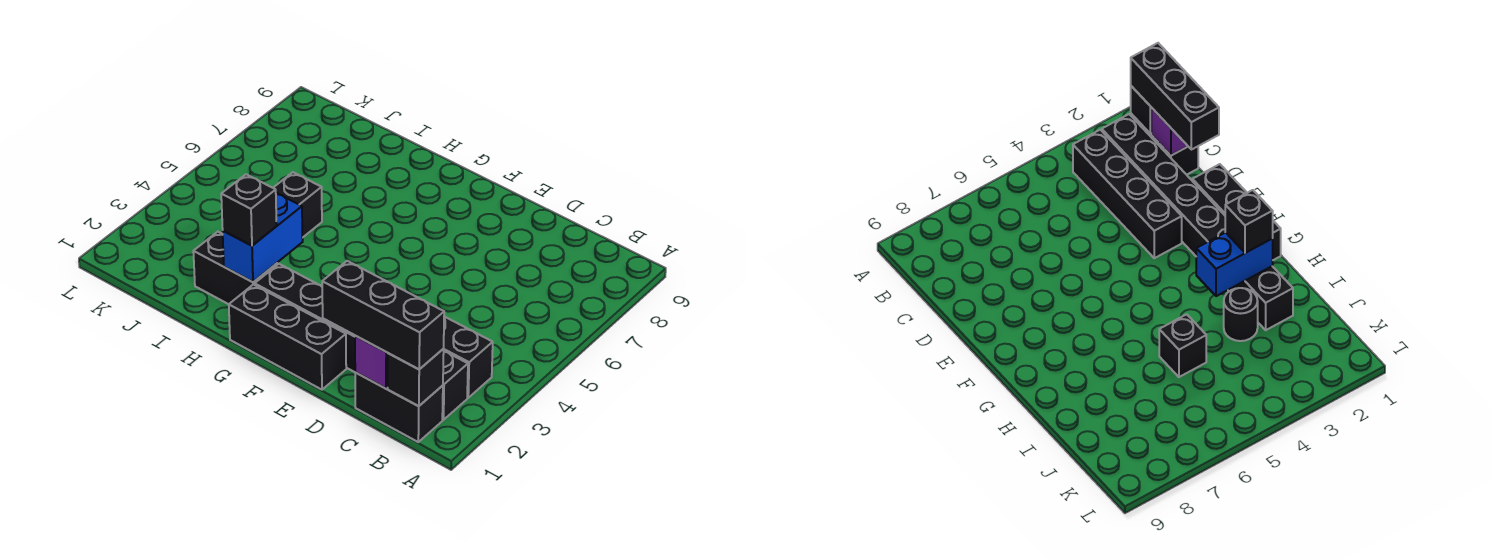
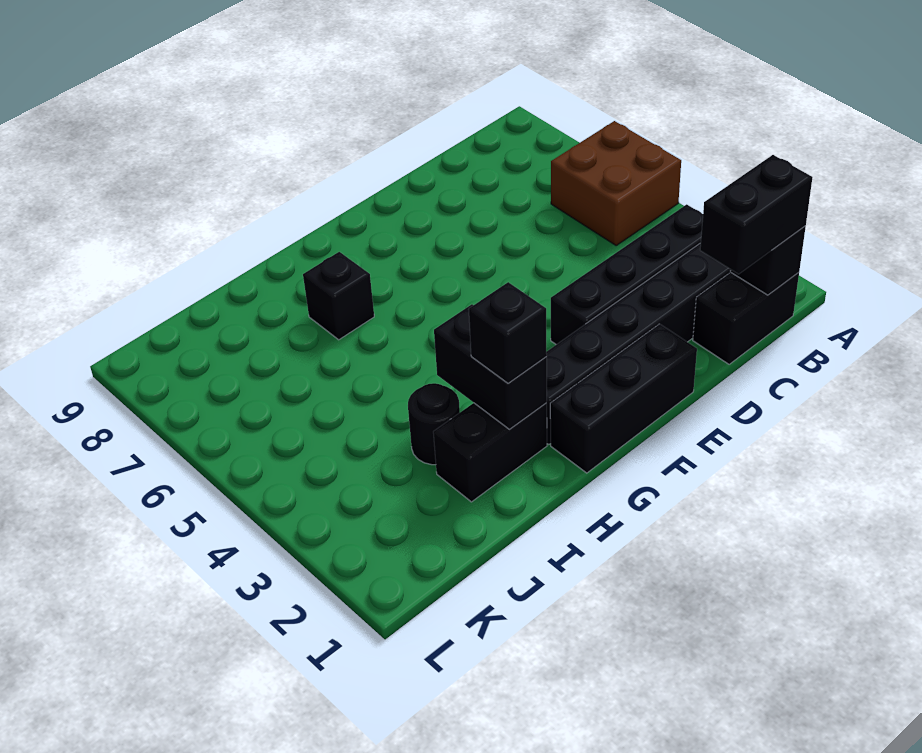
none -> brown brick A5:B6 level 1
black brick B1:D1 level 3 -> black brick B1:C1 level 3
purple brick C1 level 2 -> none
blue brick H2:H3 level 2 -> black brick H2:H3 level 2
black brick I5 level 1 -> black brick H7 level 1

